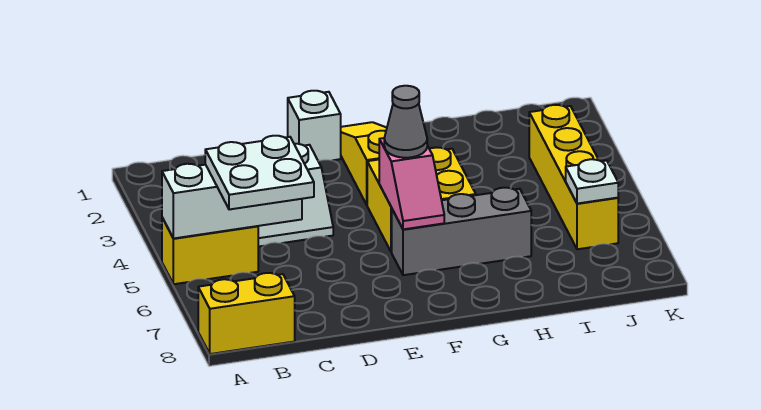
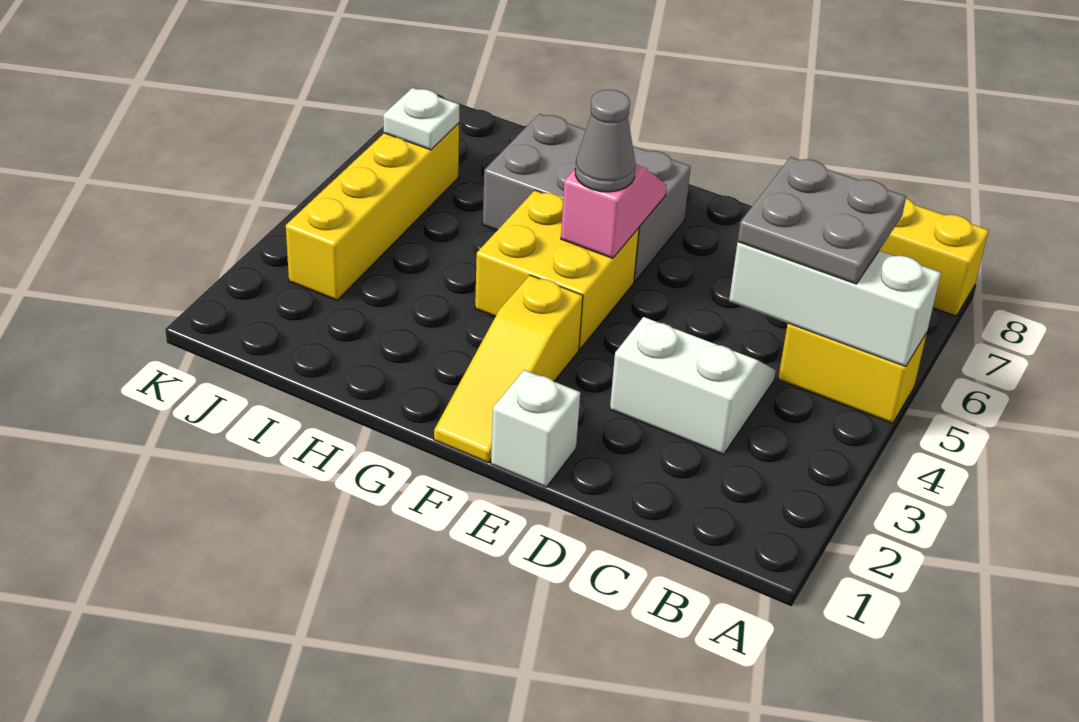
white plate B5:C6 level 3 -> grey plate B5:C6 level 3
grey brick F6:H6 level 1 -> grey brick F6:H7 level 1

